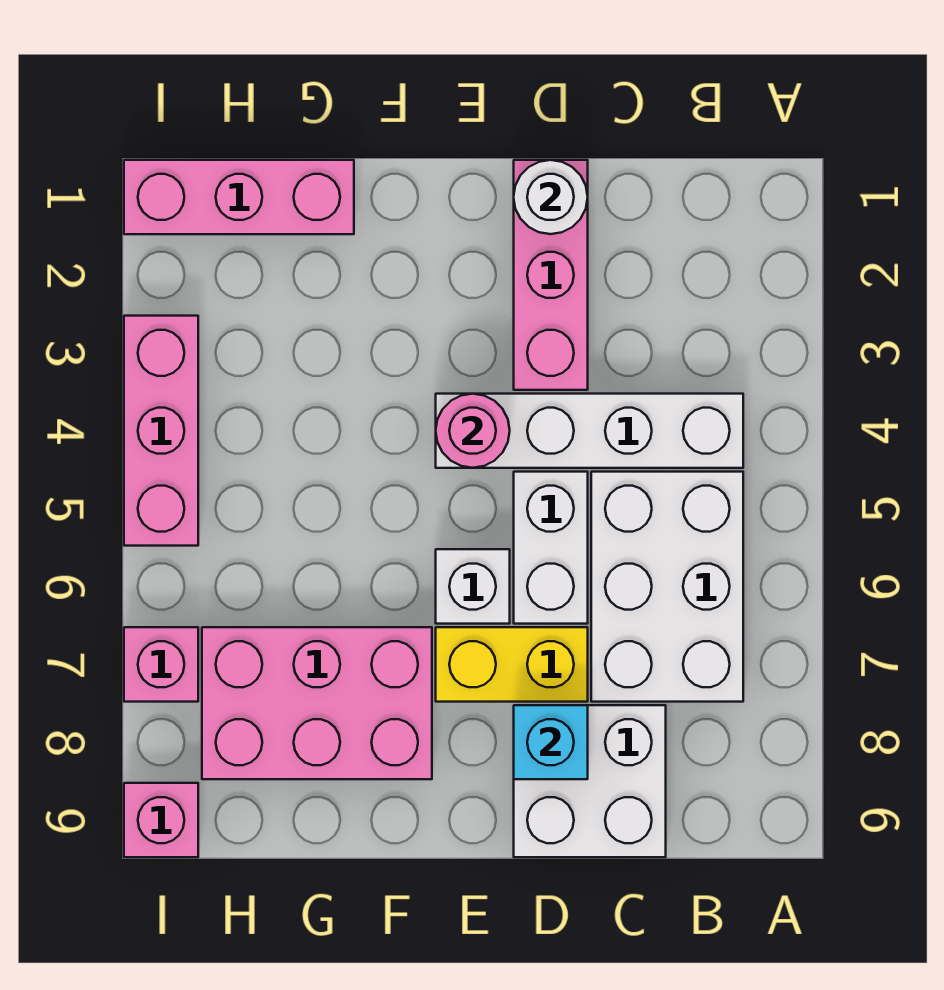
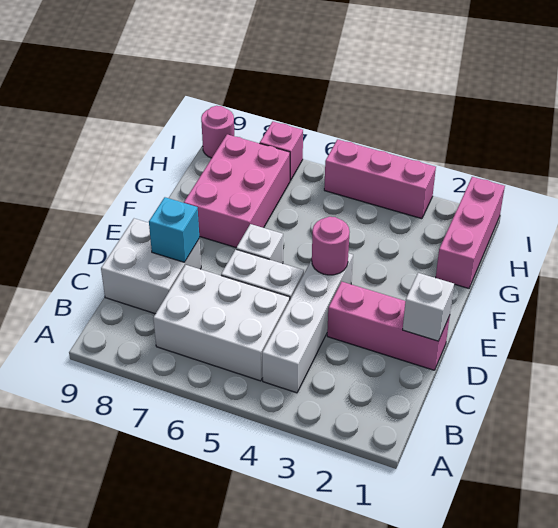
white round brick D1 level 2 -> white brick D1 level 2
yellow brick D7:E7 level 1 -> none
pink brick I9 level 1 -> pink round brick I9 level 1

